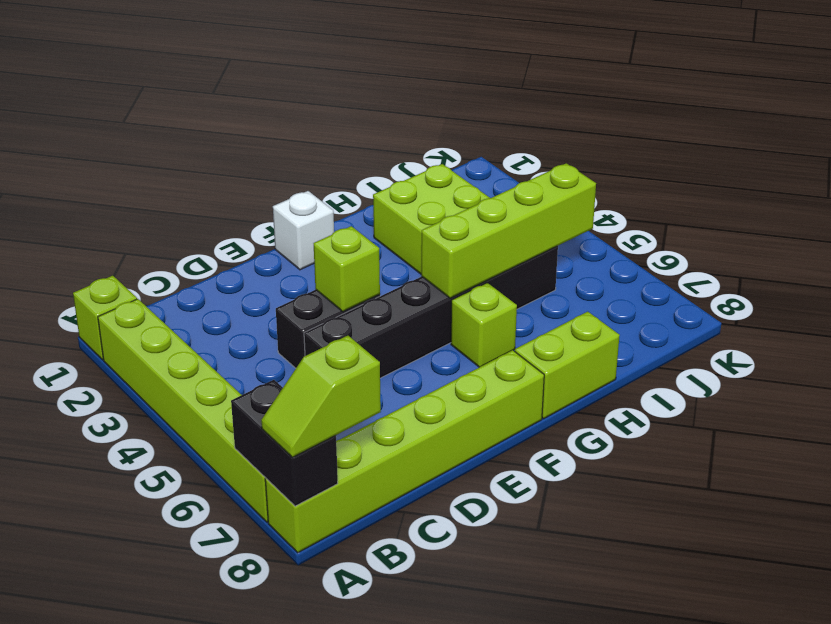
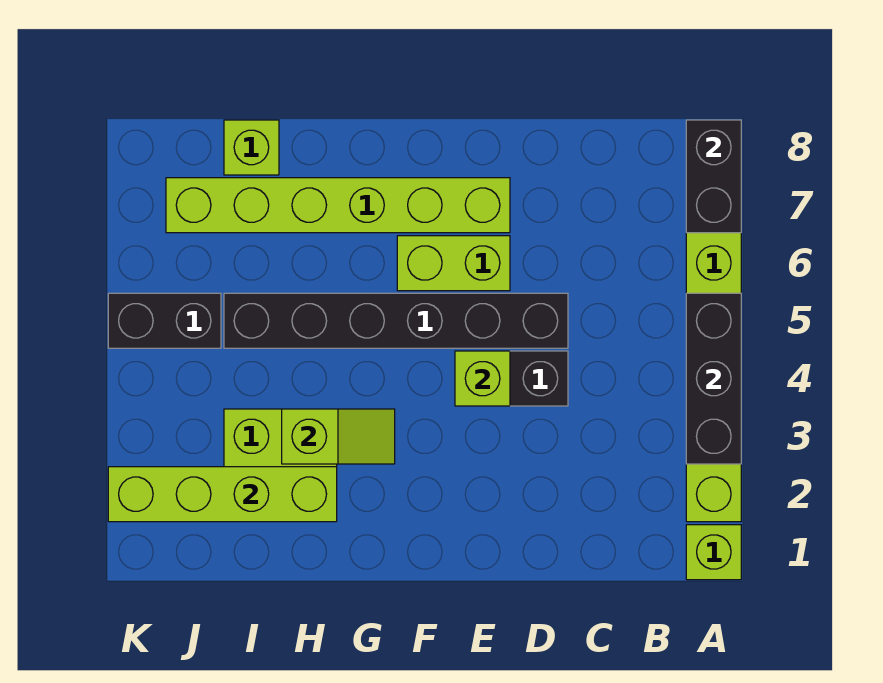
none -> black brick A3:A5 level 2
lime brick A8:F8 level 1 -> lime brick E7:J7 level 1
lime slope A8:B8 level 3 top B -> lime slope G3:H3 level 2 top H
white brick F1 level 1 -> none
lime brick G5:J5 level 2 -> lime brick H2:K2 level 2
lime brick G6 level 1 -> lime brick I8 level 1
lime brick G8:H8 level 1 -> lime brick E6:F6 level 1
none -> black brick J5:K5 level 1

